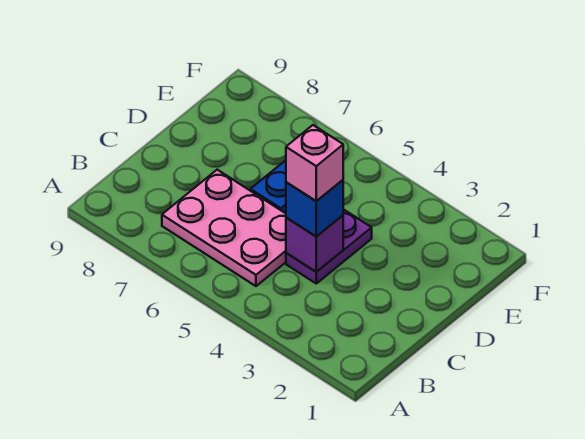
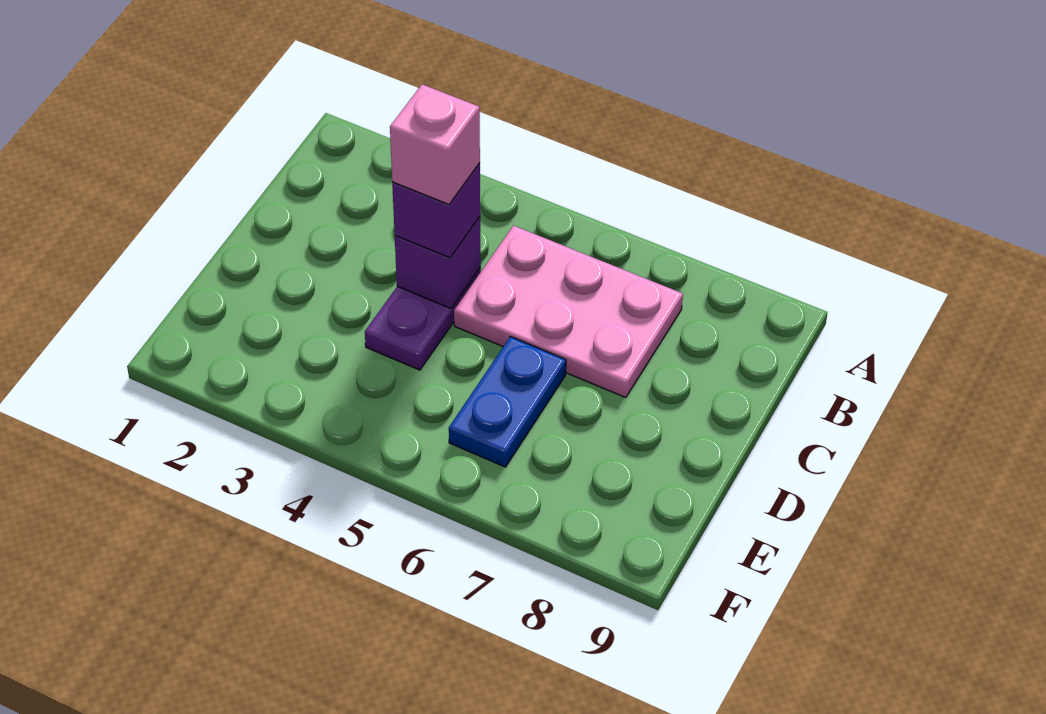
blue brick C4 level 3 -> purple brick C4 level 3

